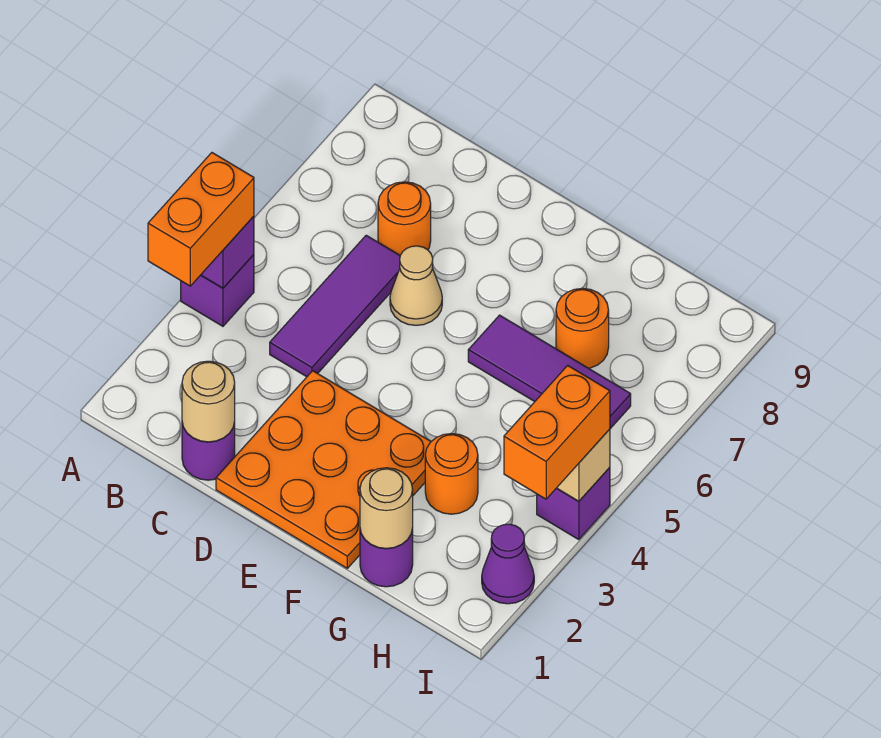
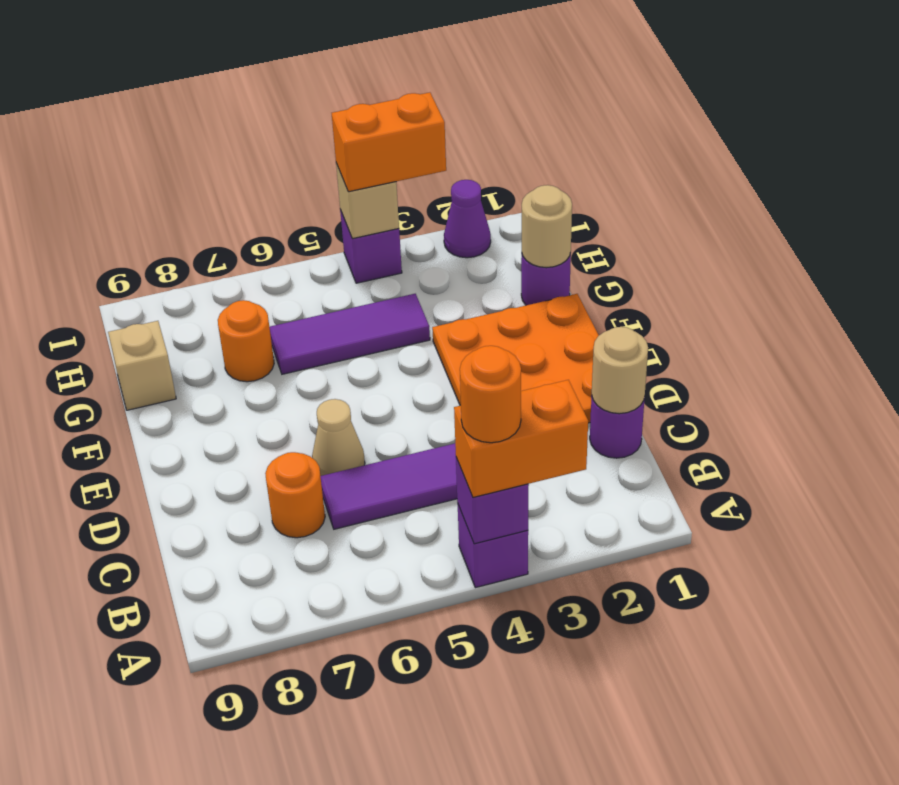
purple tile F6:H6 level 1 -> purple tile G4:G6 level 1
orange round brick G3 level 1 -> orange round brick A4 level 4
none -> tan brick G9 level 1

